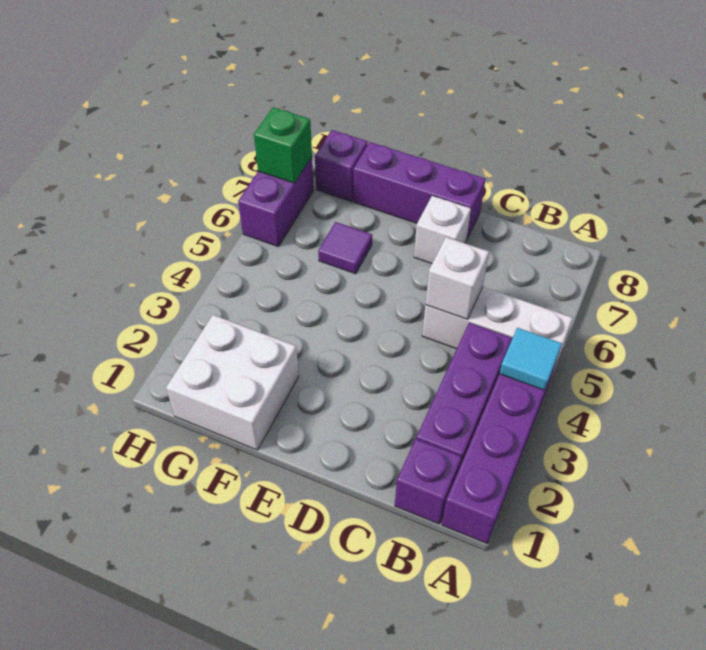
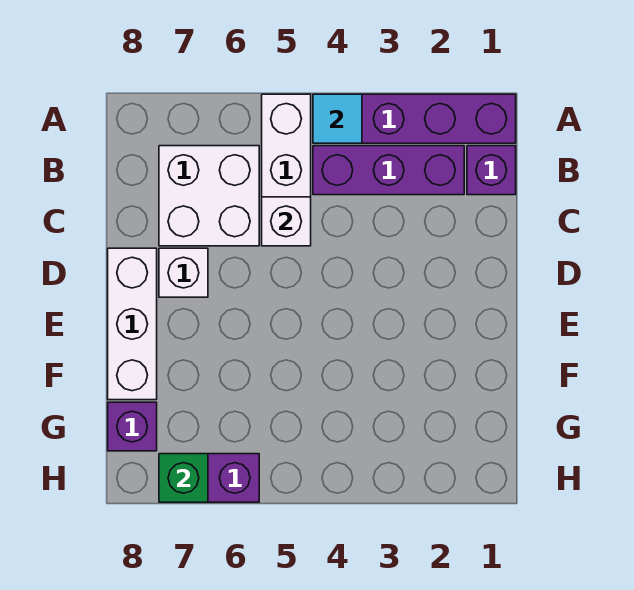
purple brick D8:F8 level 1 -> white brick D8:F8 level 1
white brick F1:G2 level 1 -> white brick B6:C7 level 1
purple tile F6 level 1 -> none

